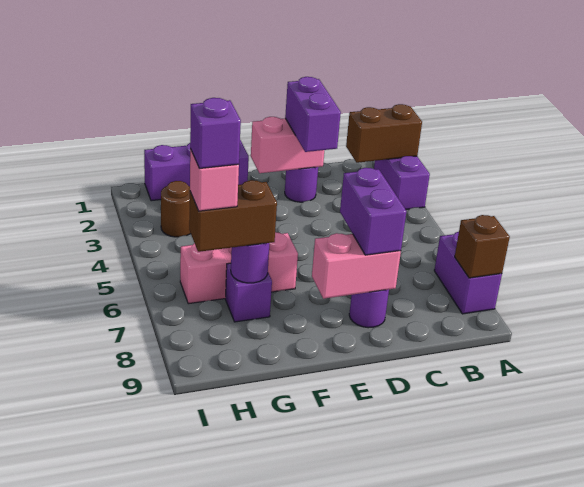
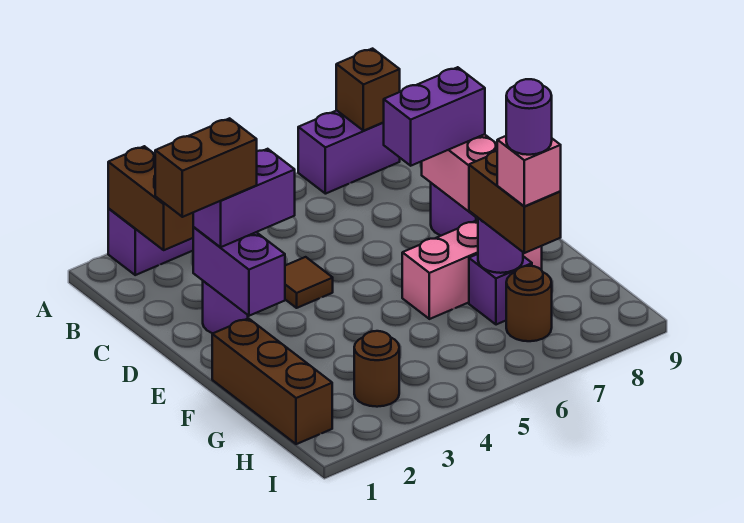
none -> brown brick D1:D2 level 4
pink brick D2:E2 level 2 -> purple brick D2:E2 level 2
none -> brown tile D4 level 1
purple brick F1:H1 level 1 -> brown brick F1:H1 level 1
pink brick F6:H6 level 1 -> pink brick F6:F8 level 1
none -> brown round brick H7 level 1
purple brick H7 level 5 -> purple round brick H7 level 5

